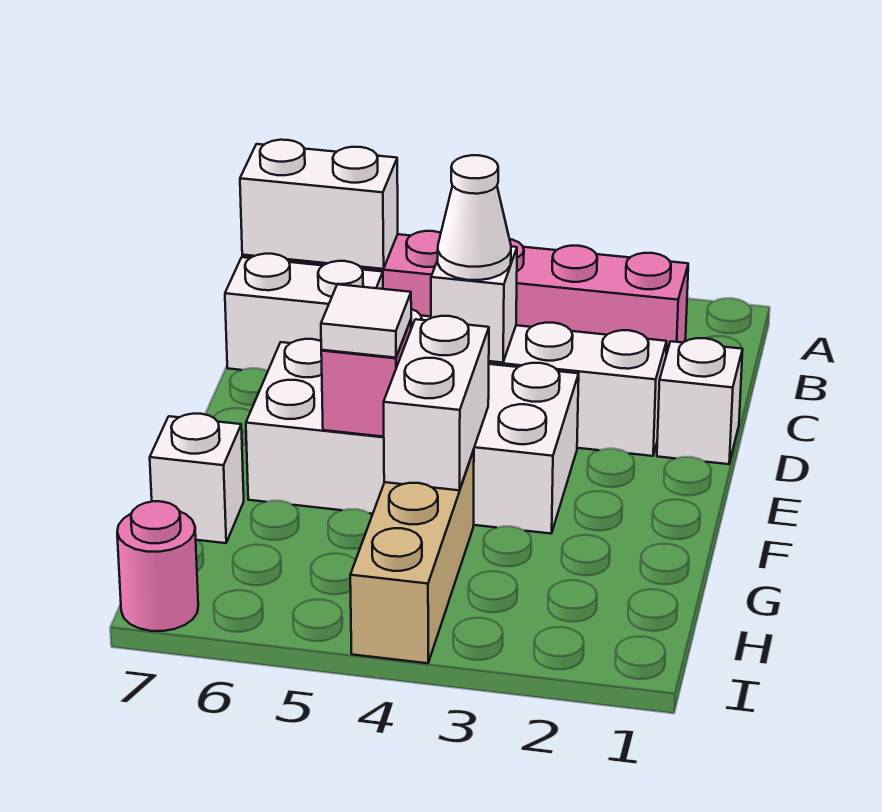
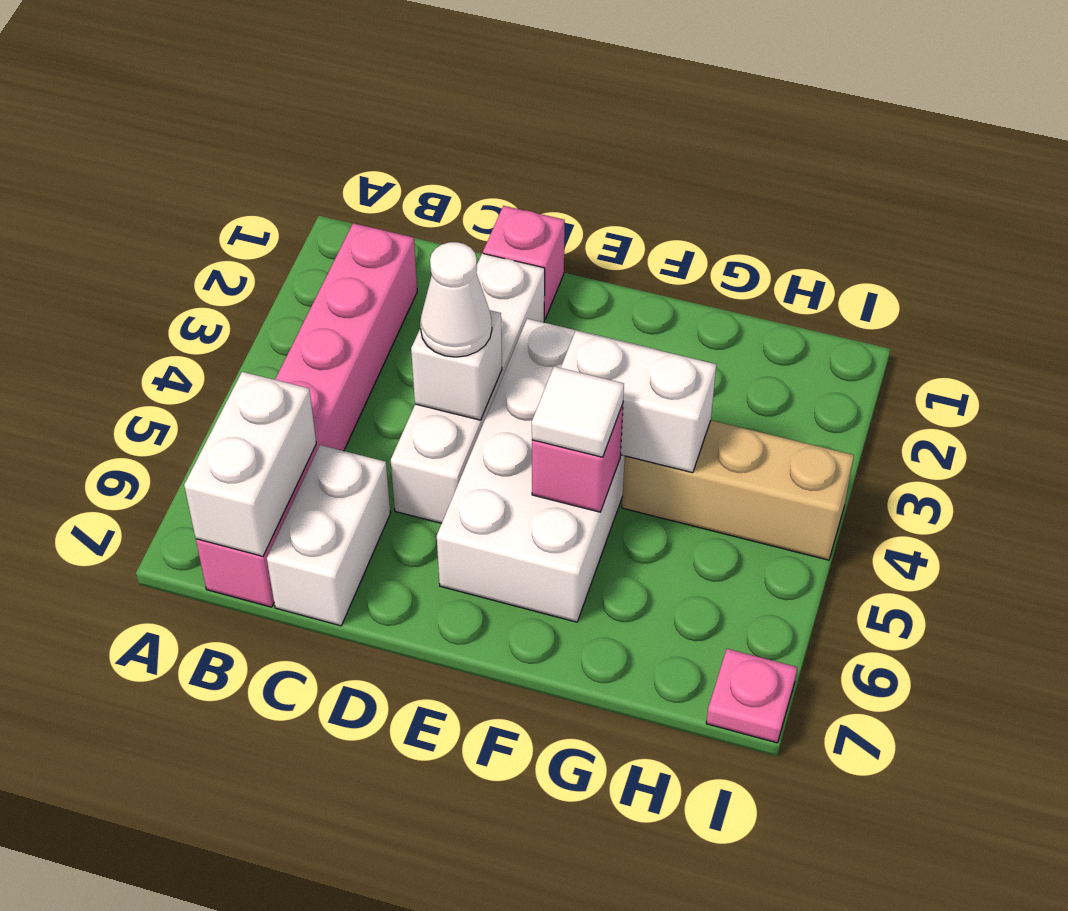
white brick D1 level 1 -> pink brick D1 level 1
white brick G7 level 1 -> none
pink round brick I7 level 1 -> pink plate I7 level 1

